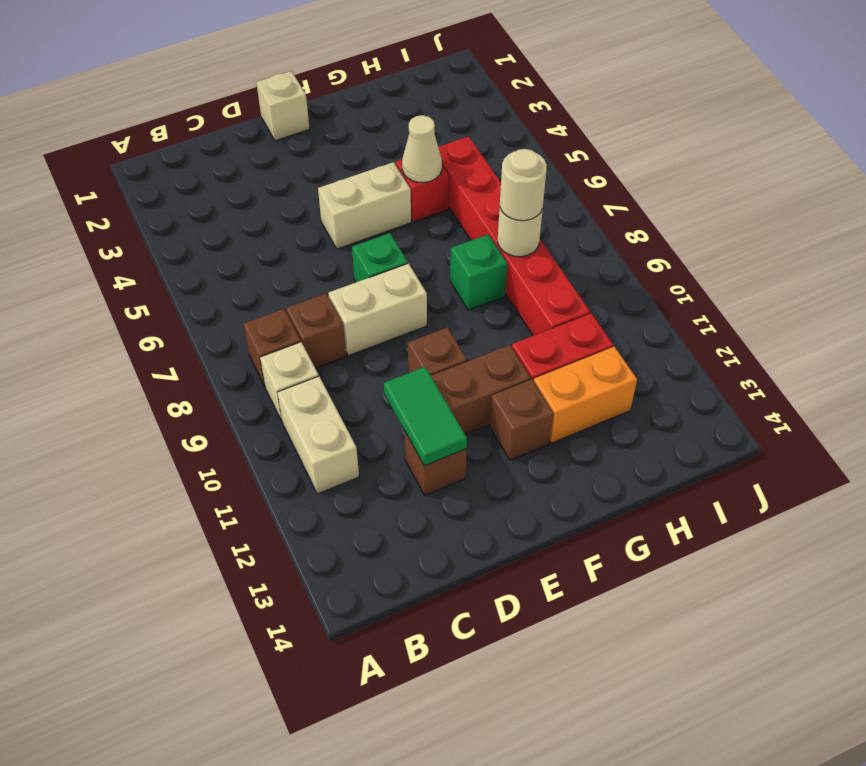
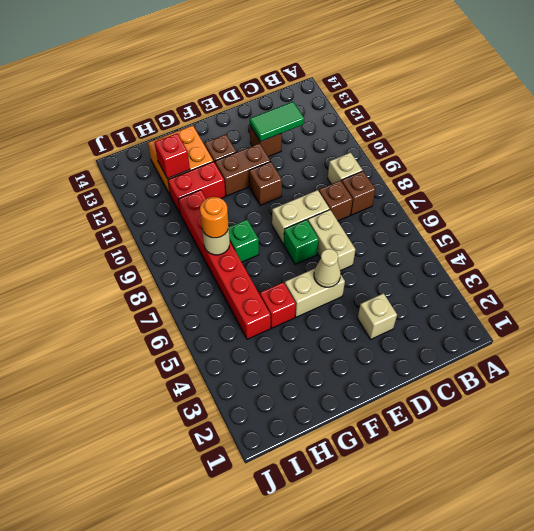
tan brick B10:B11 level 1 -> tan brick D6:D7 level 1
green tile D11:D12 level 2 -> green tile C12:D12 level 2
tan brick E1 level 1 -> tan brick D3 level 1
tan cone G5 level 2 -> tan cone E5 level 2
orange brick G12:H12 level 1 -> orange brick G12:H13 level 1
tan round brick H8 level 3 -> orange round brick H8 level 3
none -> red brick H12 level 2

